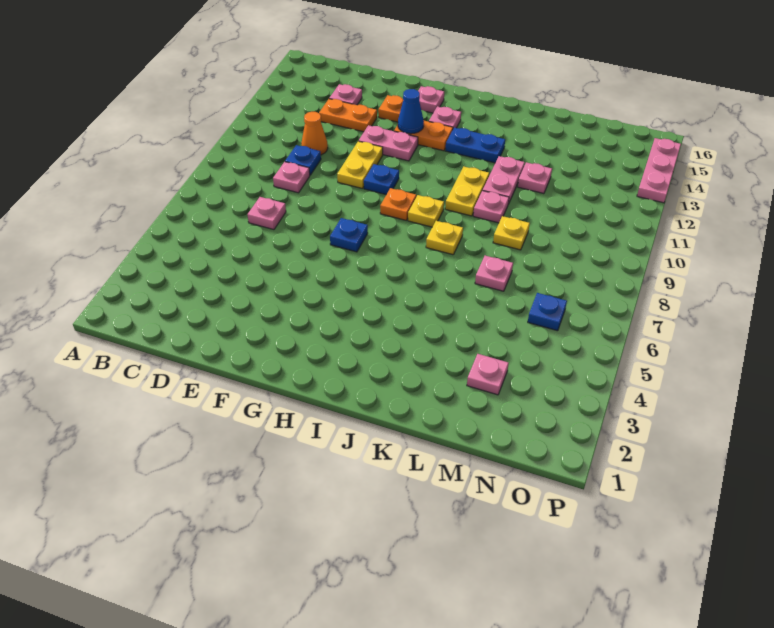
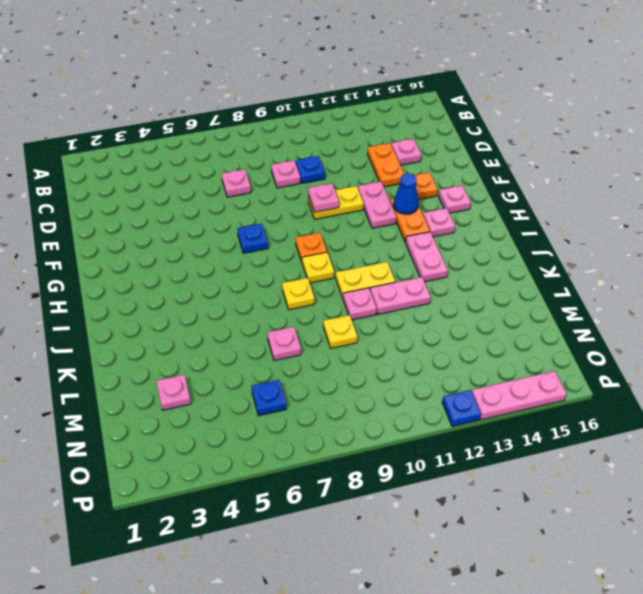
orange cone D11 level 1 -> none
blue plate G10 level 1 -> blue plate P12 level 1
blue plate I13:J13 level 1 -> pink plate I13:J13 level 1
pink plate L12 level 1 -> pink plate F10 level 2

